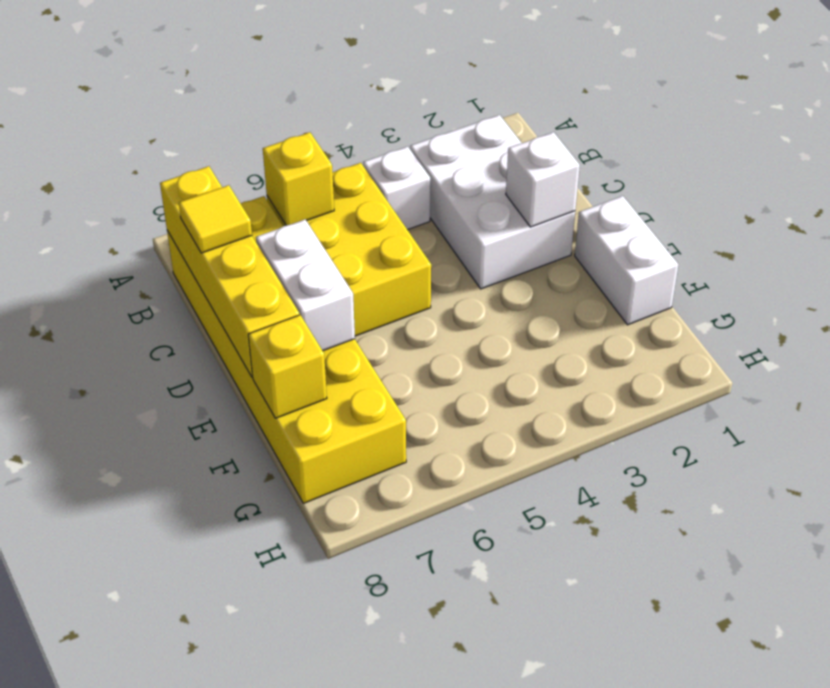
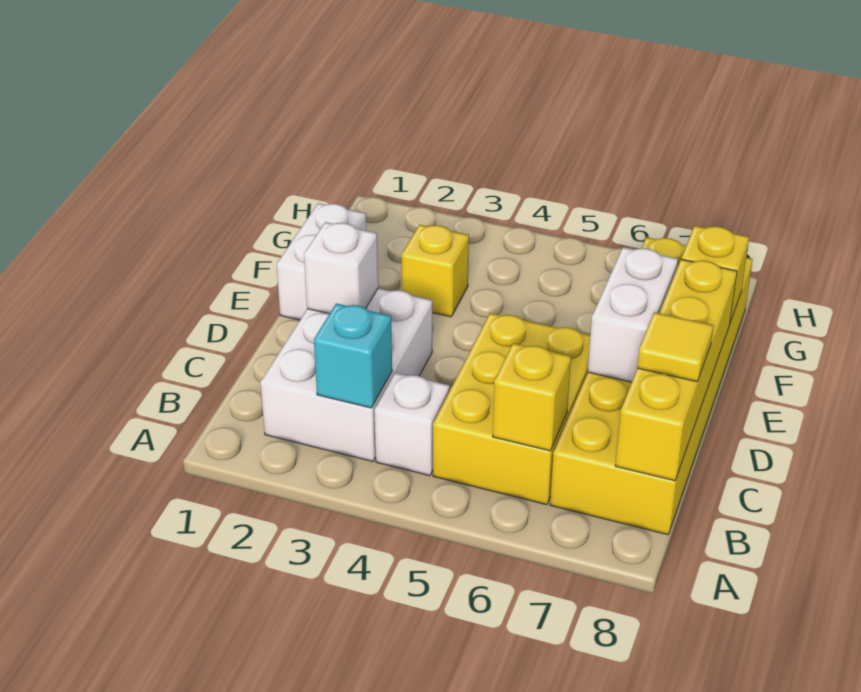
none -> cyan brick B3 level 2
none -> yellow brick F3 level 1

